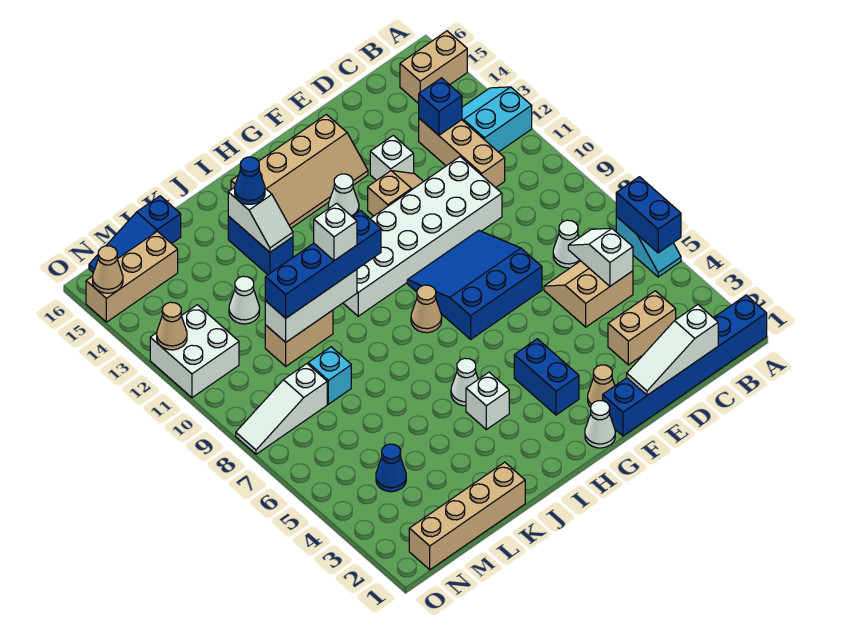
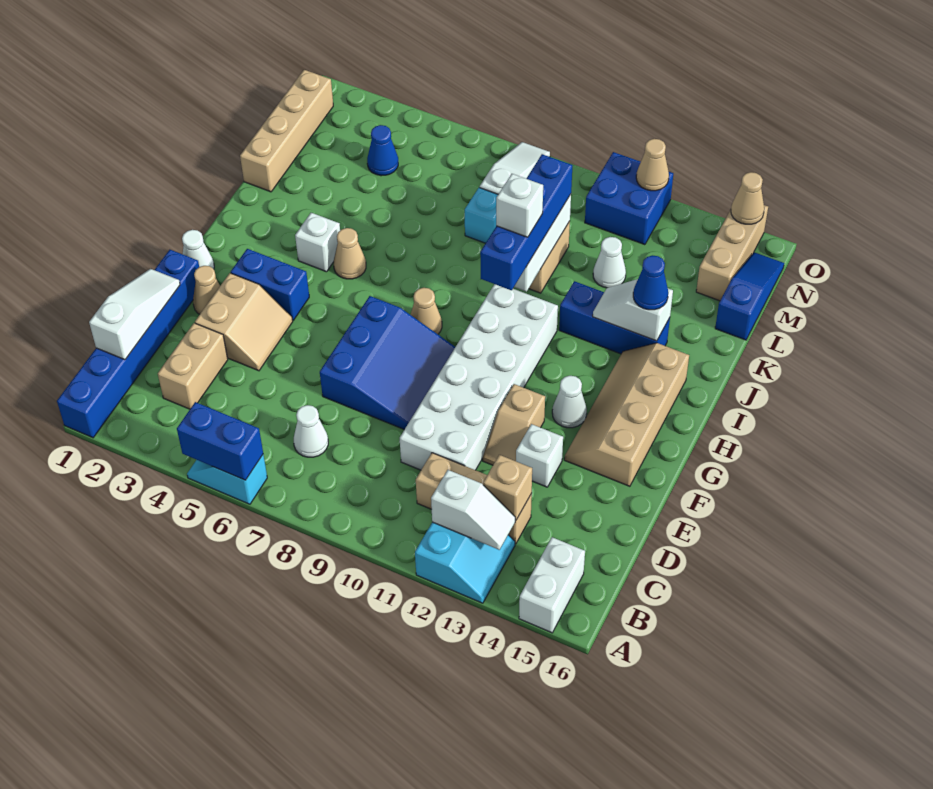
tan brick A15:B15 level 1 -> white brick A15:B15 level 1
tan slope C5:D6 level 1 top 5 -> tan slope E3:F4 level 1 top 3
white slope C5:C6 level 2 top 5 -> white slope B12:B13 level 2 top 12
blue brick C13 level 2 -> tan brick C13 level 2
white cone I5 level 1 -> tan cone I5 level 1
blue brick J13:J14 level 1 -> blue brick J12:J14 level 1
white brick N11:O12 level 1 -> blue brick N11:O12 level 1

